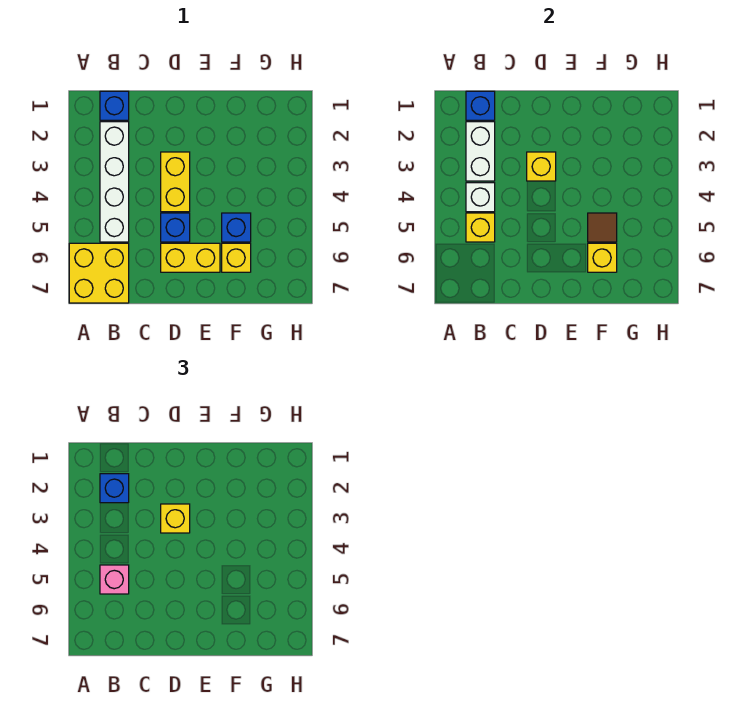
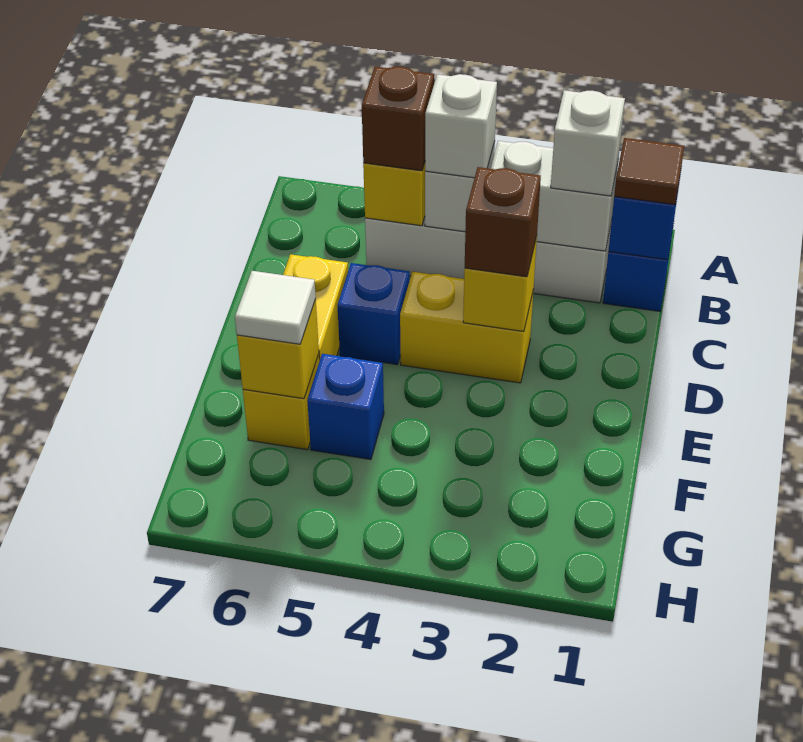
yellow brick A6:B7 level 1 -> none
blue brick B2 level 3 -> white brick B2 level 3
none -> white brick B4 level 3
pink brick B5 level 3 -> brown brick B5 level 3
yellow brick D3 level 3 -> brown brick D3 level 3
brown tile F5 level 2 -> brown tile B1 level 3
none -> white tile F6 level 3

